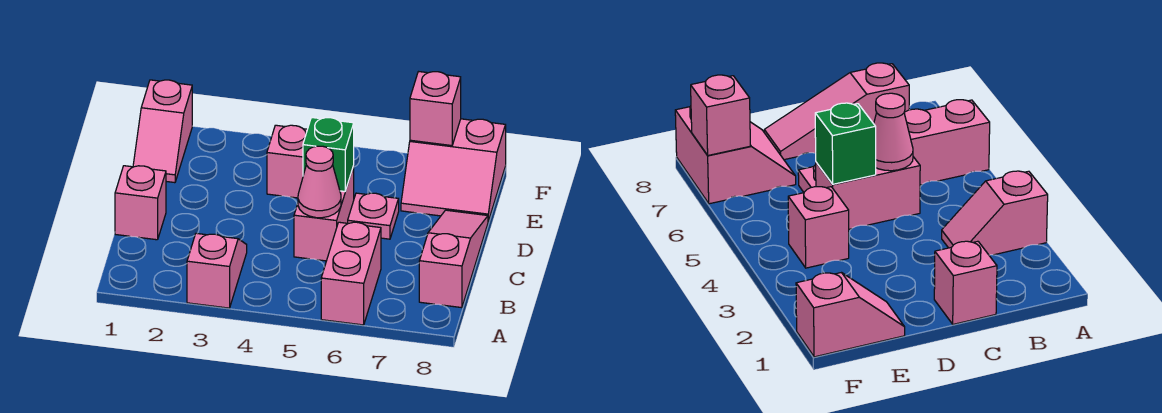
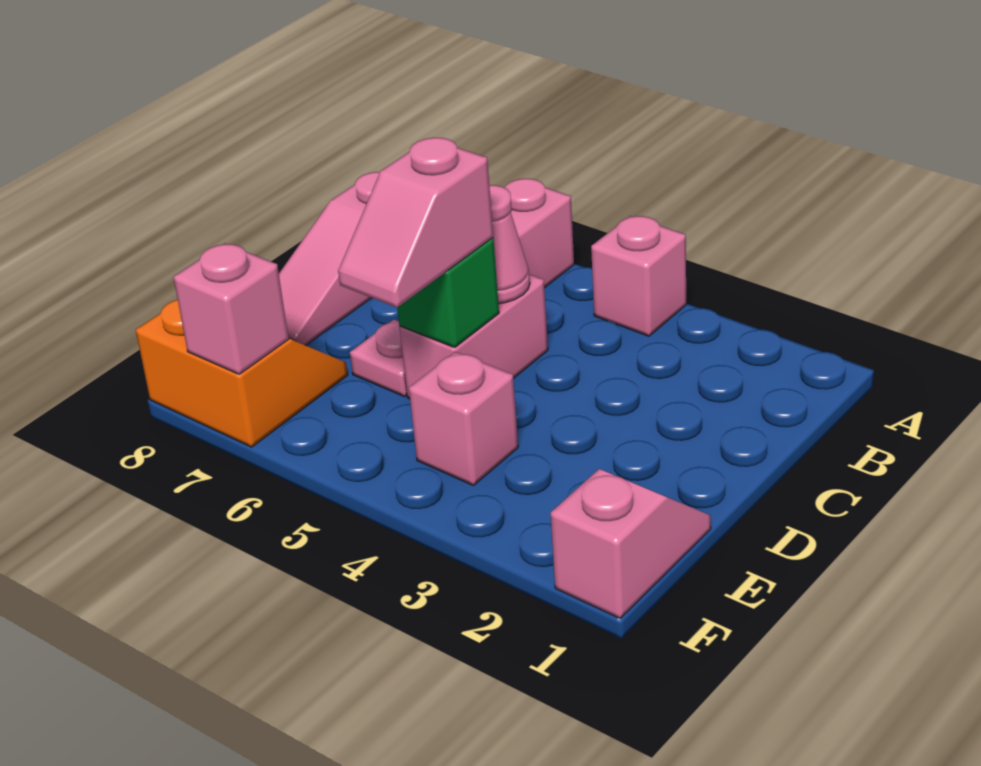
pink slope A3:B3 level 1 top A -> pink slope D5:E5 level 3 top D
pink brick C1 level 1 -> pink brick A4 level 1
pink slope E7:F8 level 1 top F -> orange slope E7:F8 level 1 top F

